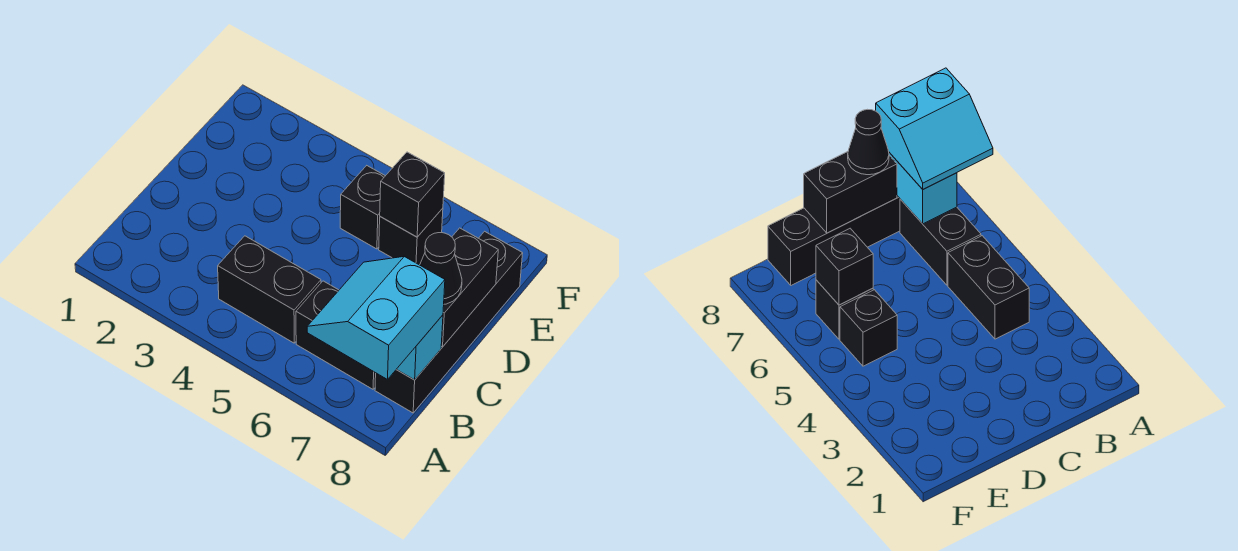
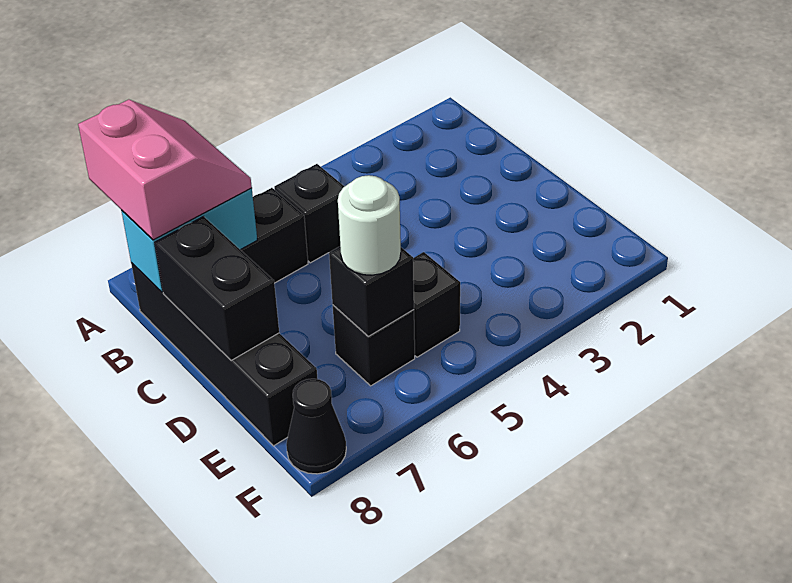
cyan slope A7:B8 level 3 top 8 -> pink slope A7:B8 level 3 top 8
black brick B4:B5 level 1 -> black brick B5 level 1
black cone C8 level 3 -> black cone F8 level 1
none -> white round brick E6 level 3

